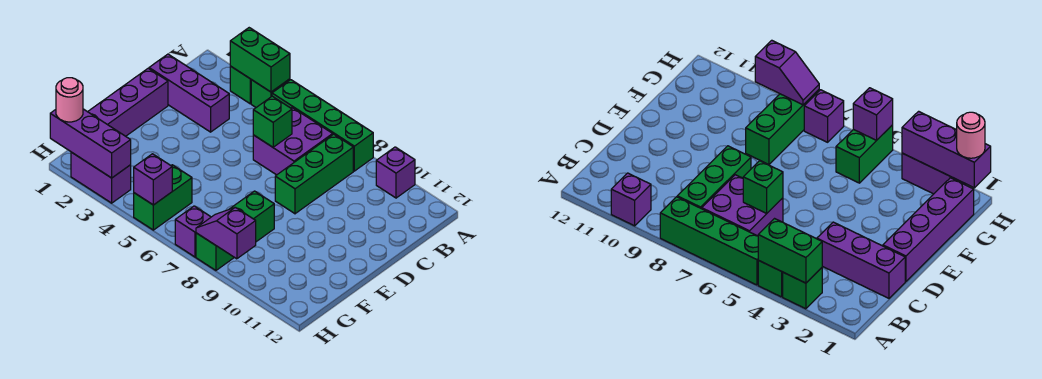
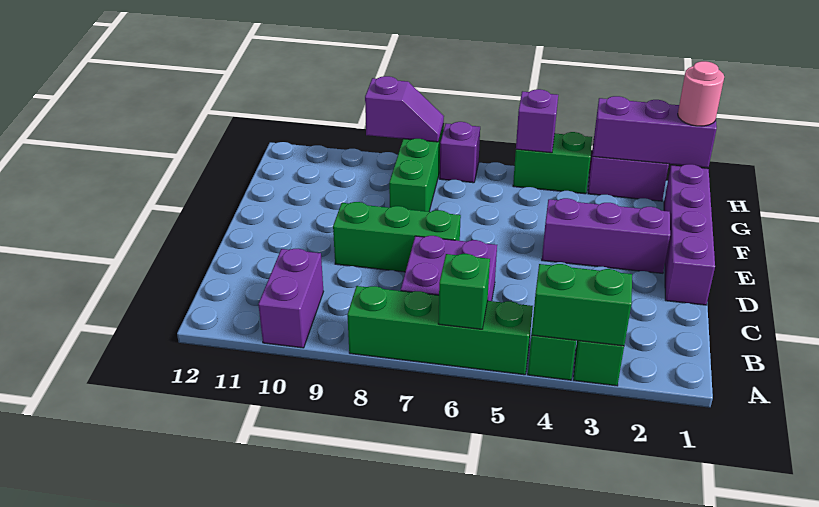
purple brick A10 level 1 -> purple brick A10:B10 level 1
green brick B8:D8 level 1 -> green brick D7:D9 level 1
purple brick C1:C3 level 1 -> purple brick E2:E4 level 1
green brick C6 level 2 -> green brick A6 level 2
green brick G5:H5 level 1 -> green brick H4:H5 level 1

